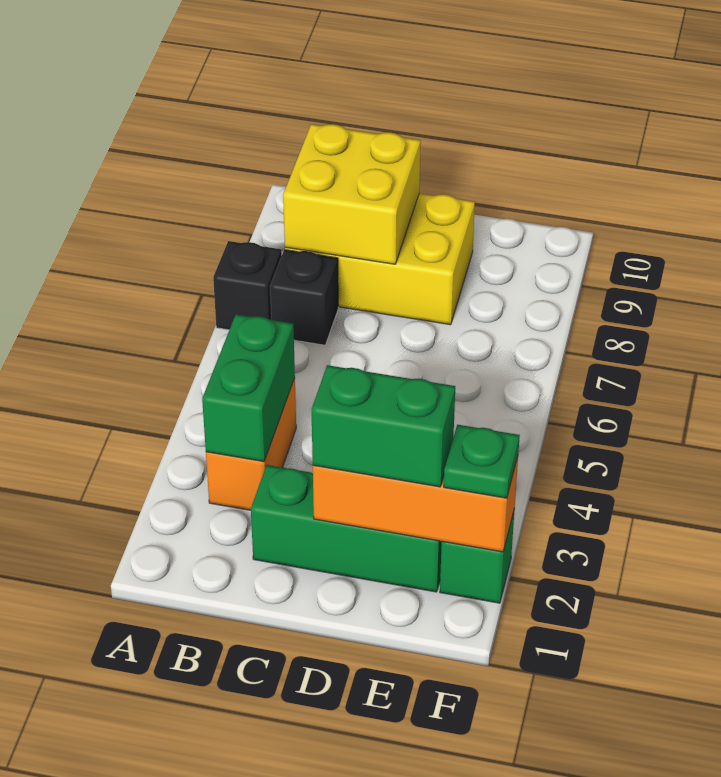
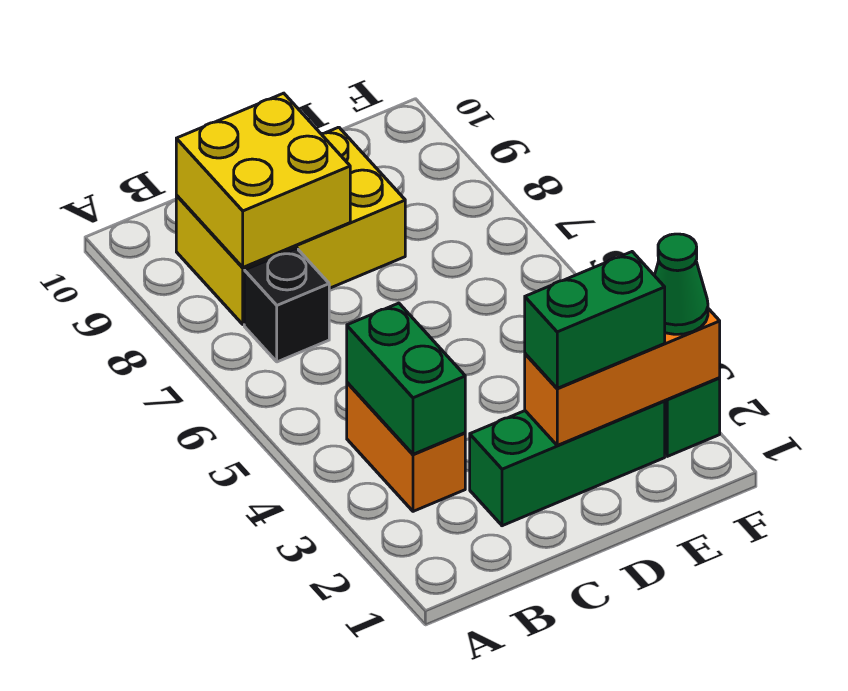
black brick A7 level 1 -> none
green plate F2 level 3 -> green cone F2 level 3

